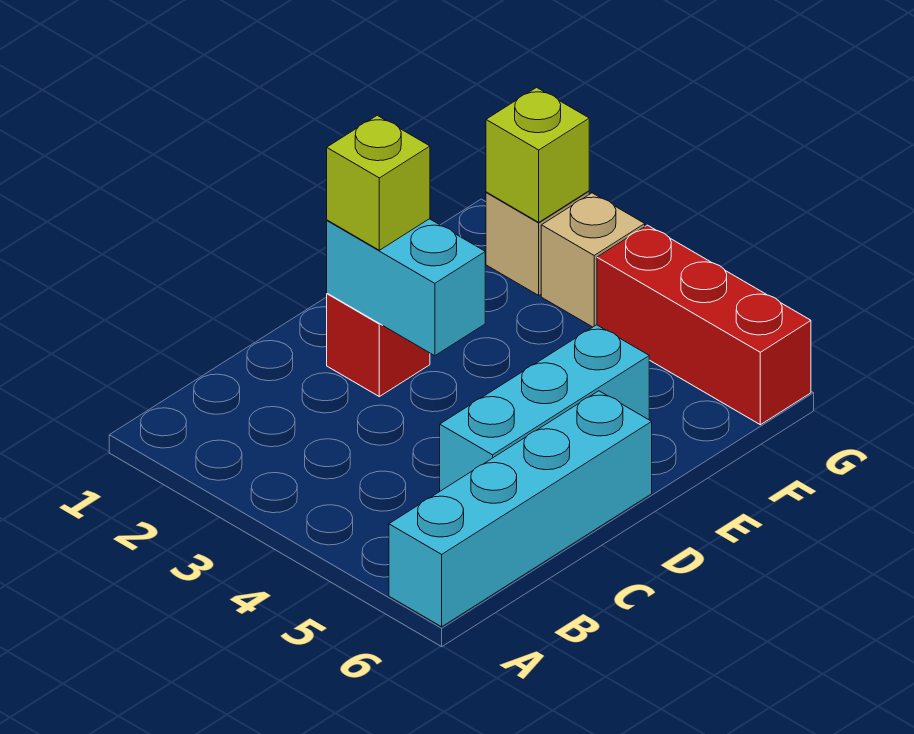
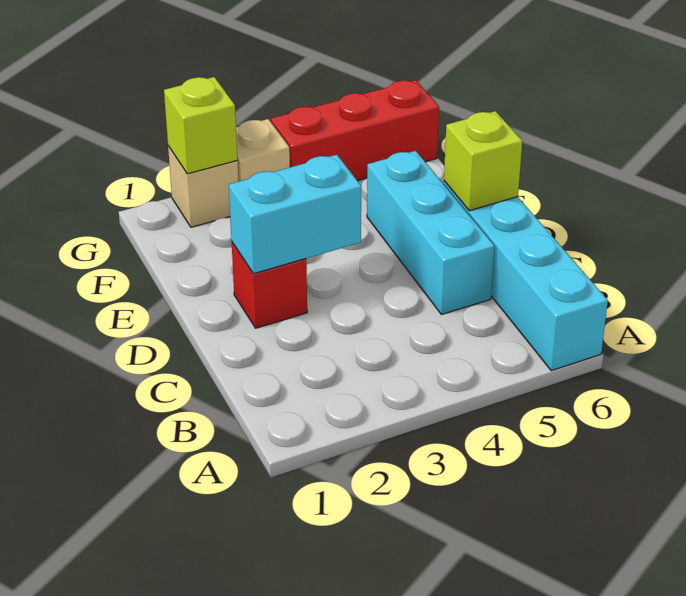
lime brick D2 level 3 -> lime brick D6 level 2

